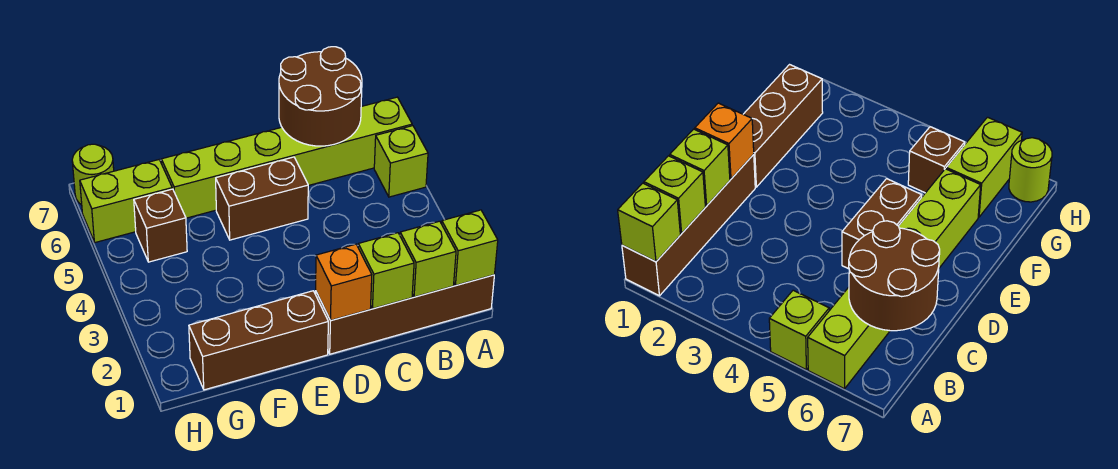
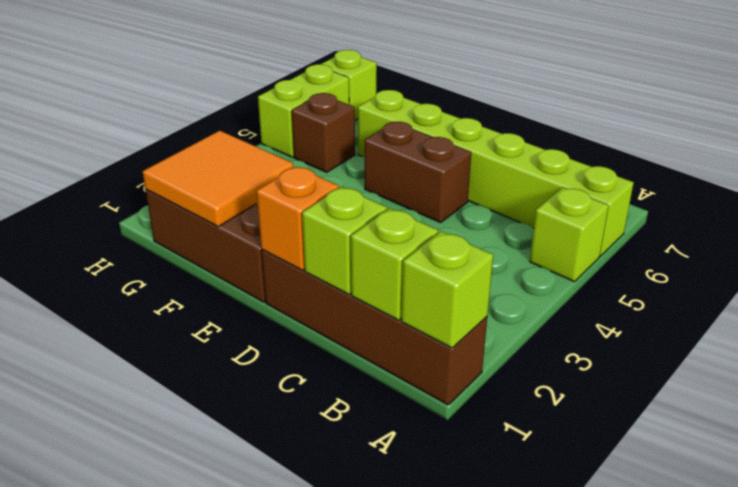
brown round brick B6:C7 level 2 -> none
none -> orange tile F1:G2 level 2
lime brick G6:H6 level 1 -> lime brick H5:H6 level 1
lime round brick H7 level 1 -> lime brick H7 level 1

